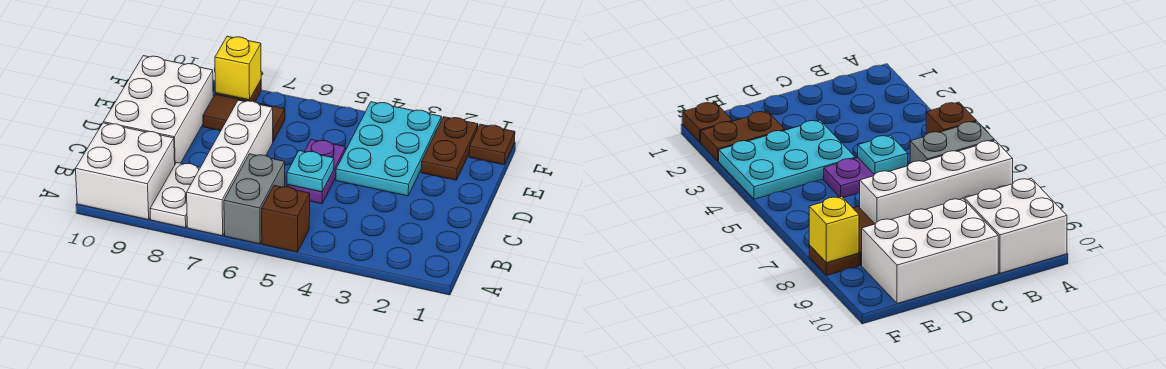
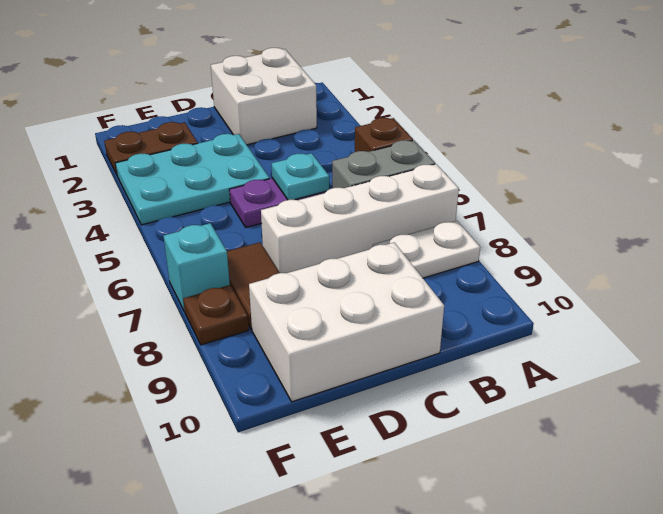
white brick A9:B10 level 1 -> white brick B1:C2 level 1
brown plate F1 level 1 -> none
none -> cyan brick F7 level 1
yellow brick F8 level 2 -> none

